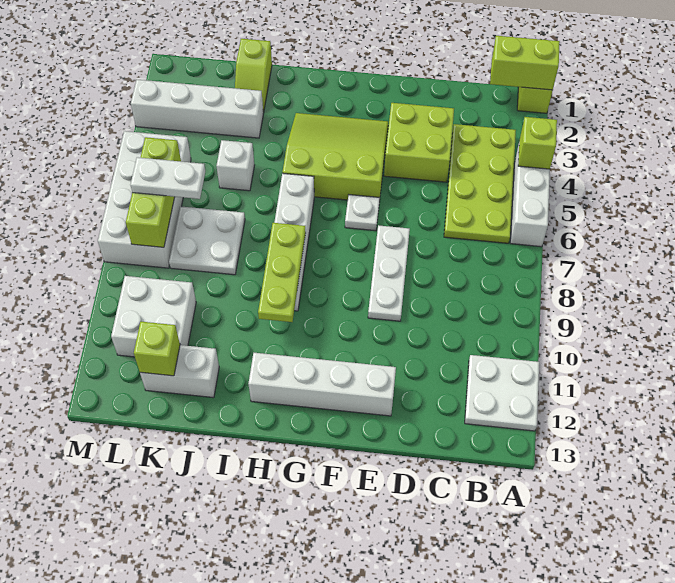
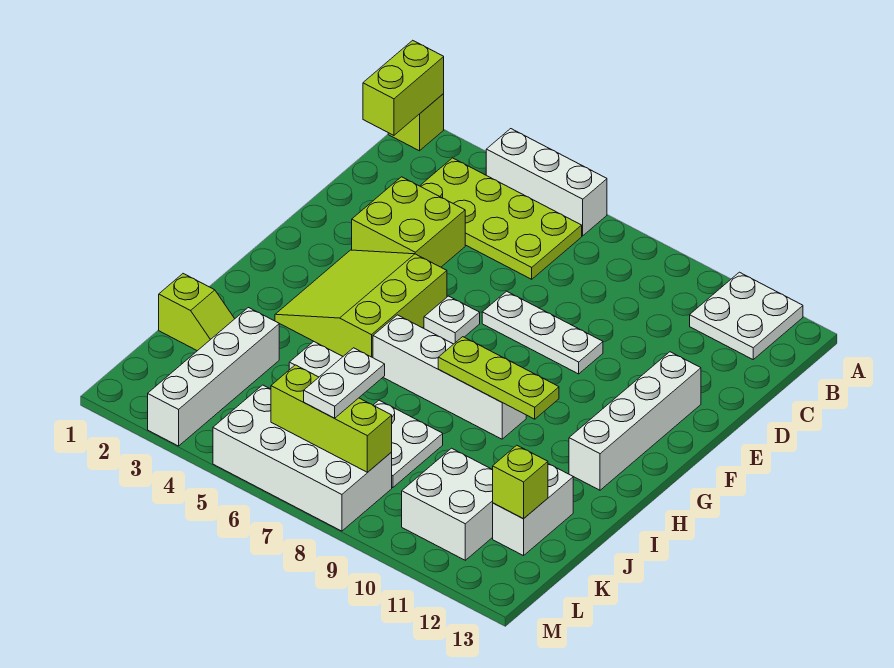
lime brick A4 level 2 -> none

